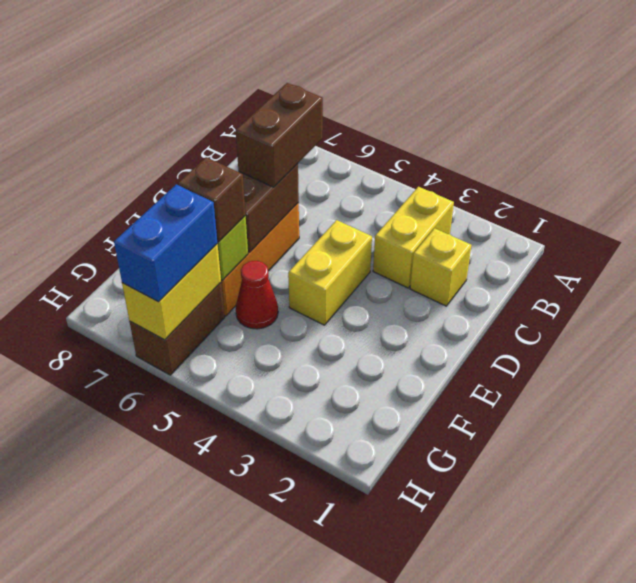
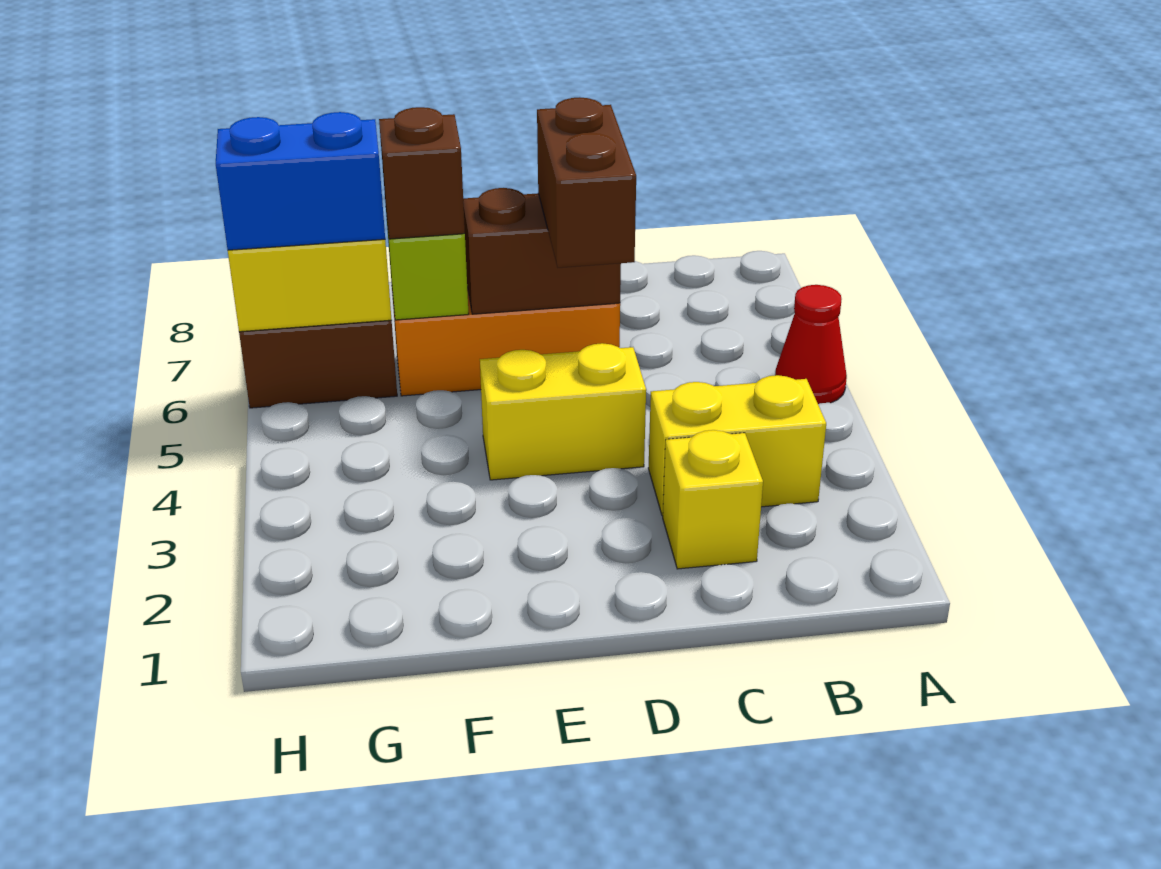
brown brick C6:D6 level 3 -> brown brick D5:D6 level 3
red cone F5 level 1 -> red cone A5 level 1

